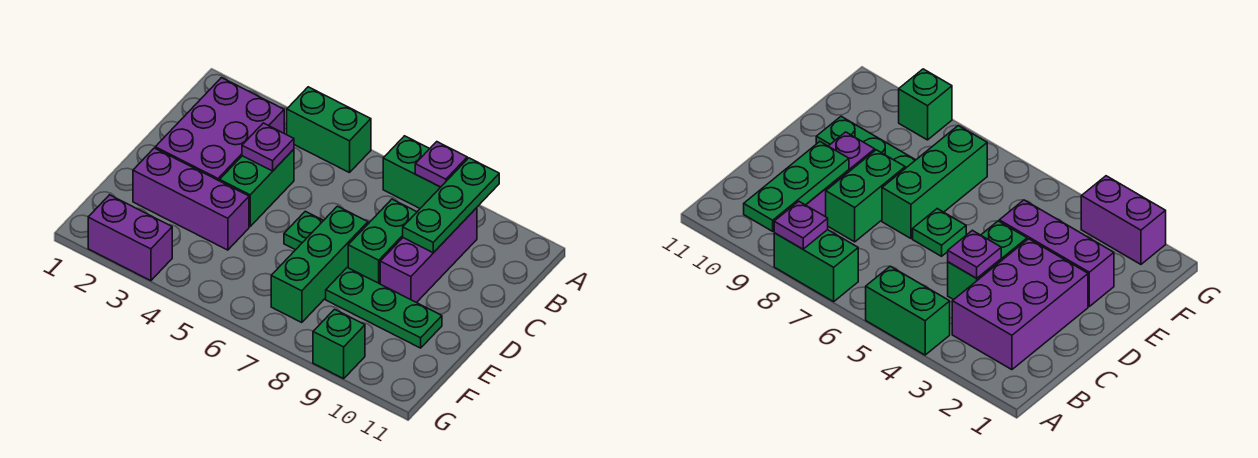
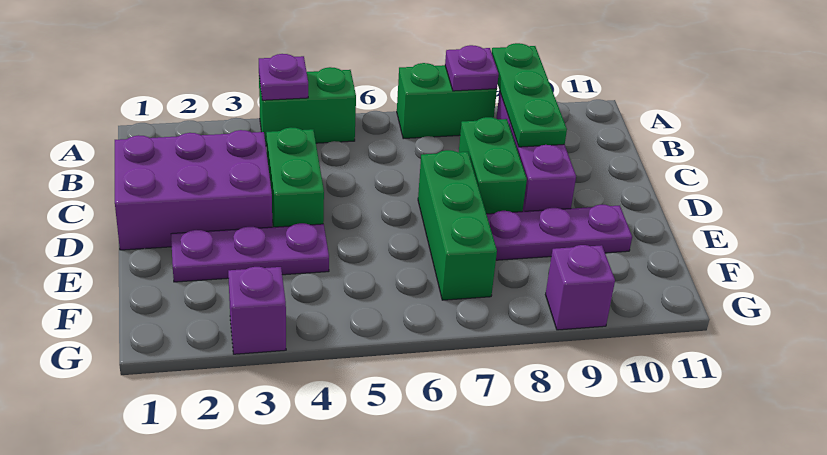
purple brick B2:D3 level 1 -> purple brick C1:D3 level 1
purple plate C4 level 2 -> purple plate A4 level 2
green plate D6 level 1 -> none
purple brick E2:E4 level 1 -> purple plate E2:E4 level 1
green plate E8:E10 level 1 -> purple plate E8:E10 level 1
purple brick G2:G3 level 1 -> purple brick G3 level 1
green brick G9 level 1 -> purple brick G9 level 1

